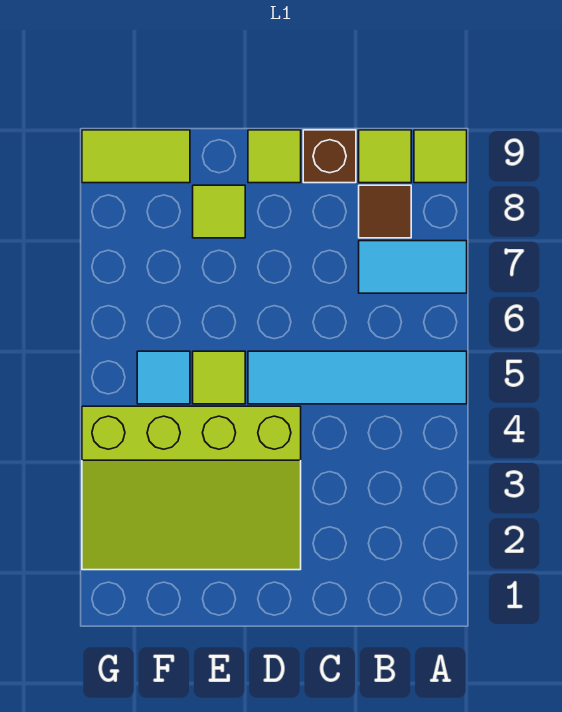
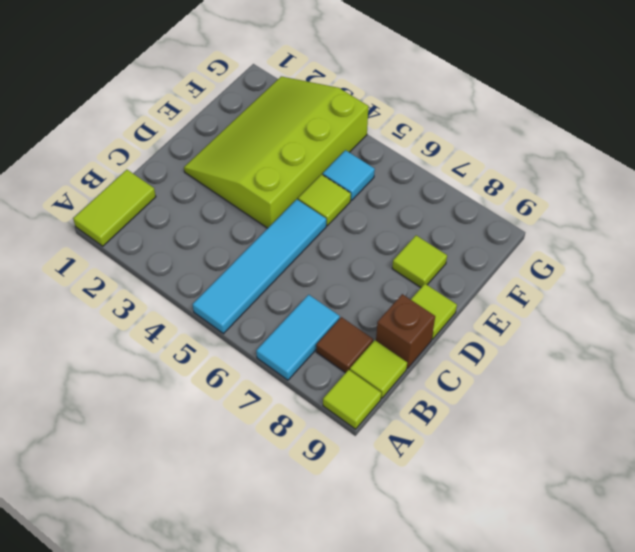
lime tile F9:G9 level 1 -> lime tile A1:B1 level 1

